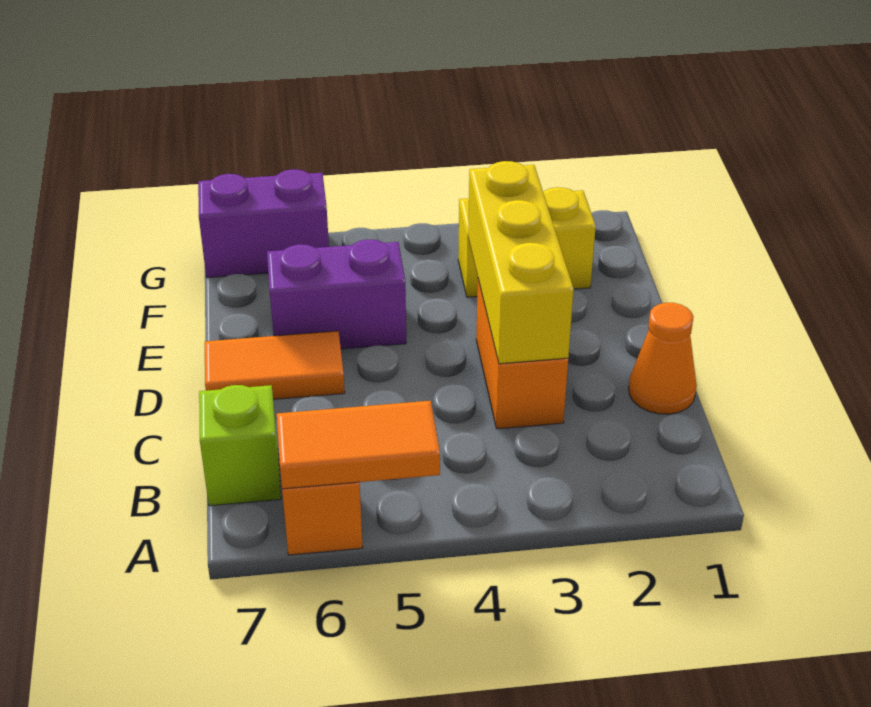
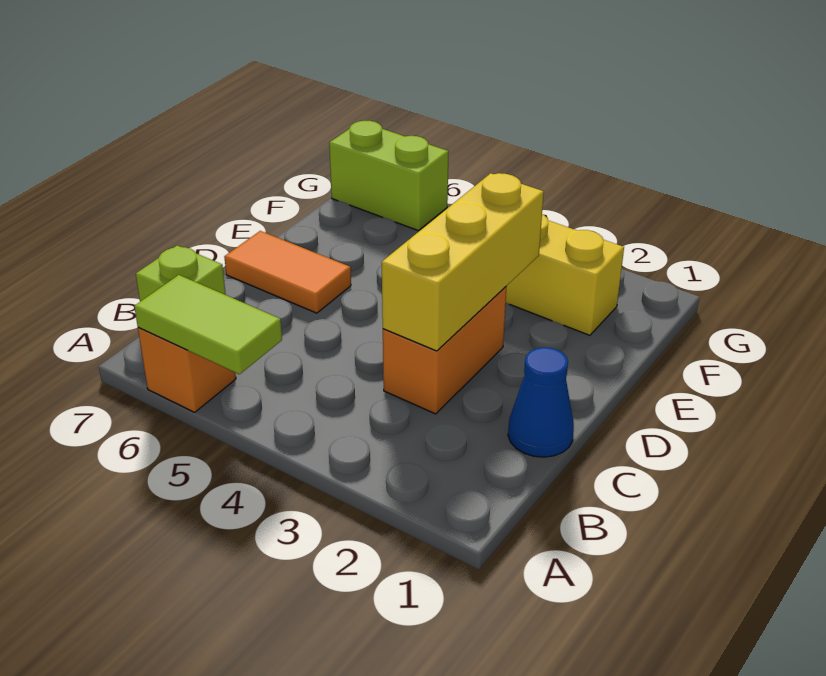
orange tile A5:A6 level 2 -> lime tile A5:A6 level 2
orange cone C1 level 1 -> blue cone C1 level 1
purple brick E5:E6 level 1 -> none
purple brick G6:G7 level 1 -> lime brick G6:G7 level 1

